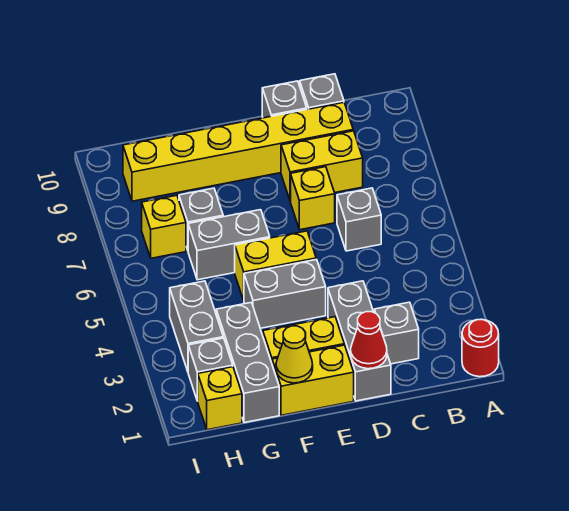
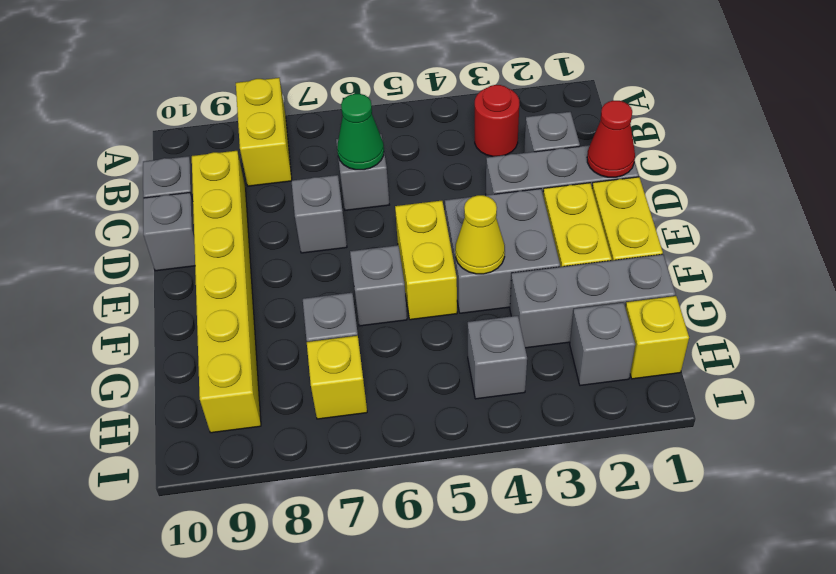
red round brick A1 level 1 -> red round brick B3 level 1
none -> green cone C6 level 2
yellow brick C8:D8 level 1 -> yellow brick A8:B8 level 1
yellow brick D7 level 1 -> grey brick D7 level 1
grey brick E4:F4 level 1 -> grey brick E3:F4 level 1
yellow cone F1 level 2 -> yellow cone F4 level 2
grey brick F6:G6 level 1 -> grey brick F6 level 1
grey brick H3:H4 level 1 -> grey brick H4 level 1

